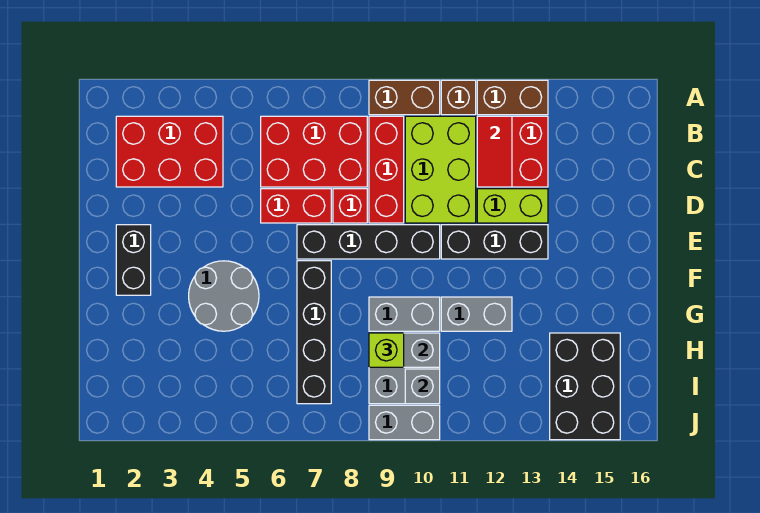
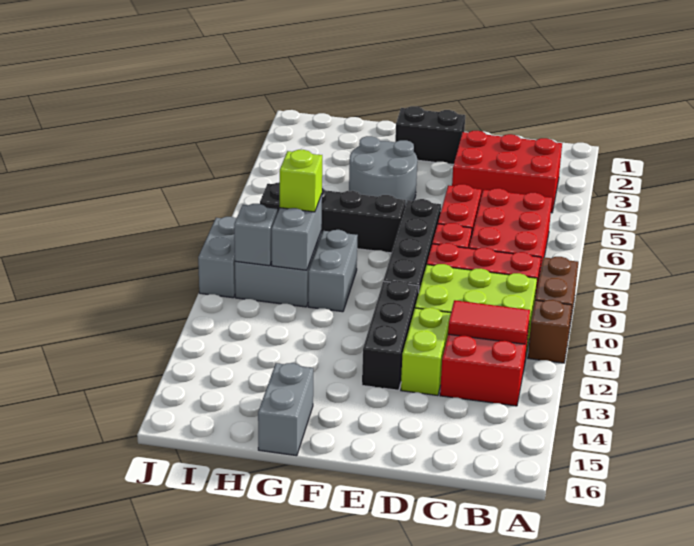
brown brick A12:A13 level 1 -> none
red brick B2:C4 level 1 -> red brick B3:D4 level 1
grey brick G11:G12 level 1 -> grey brick G15:G16 level 1
black brick H14:J15 level 1 -> none

